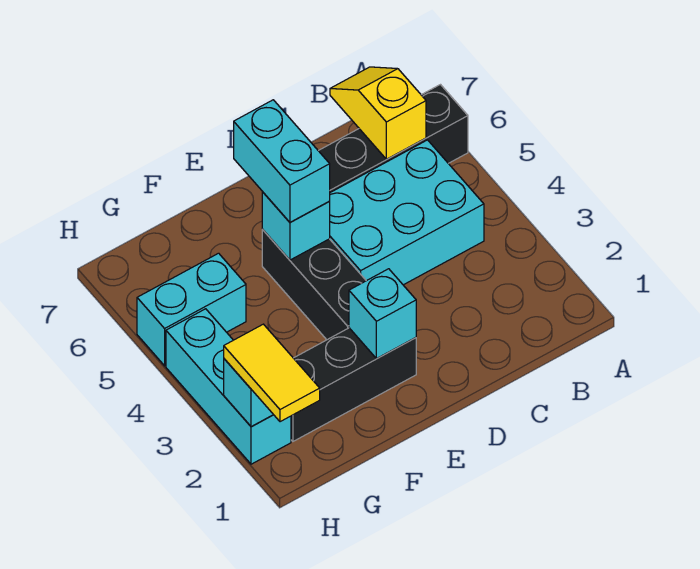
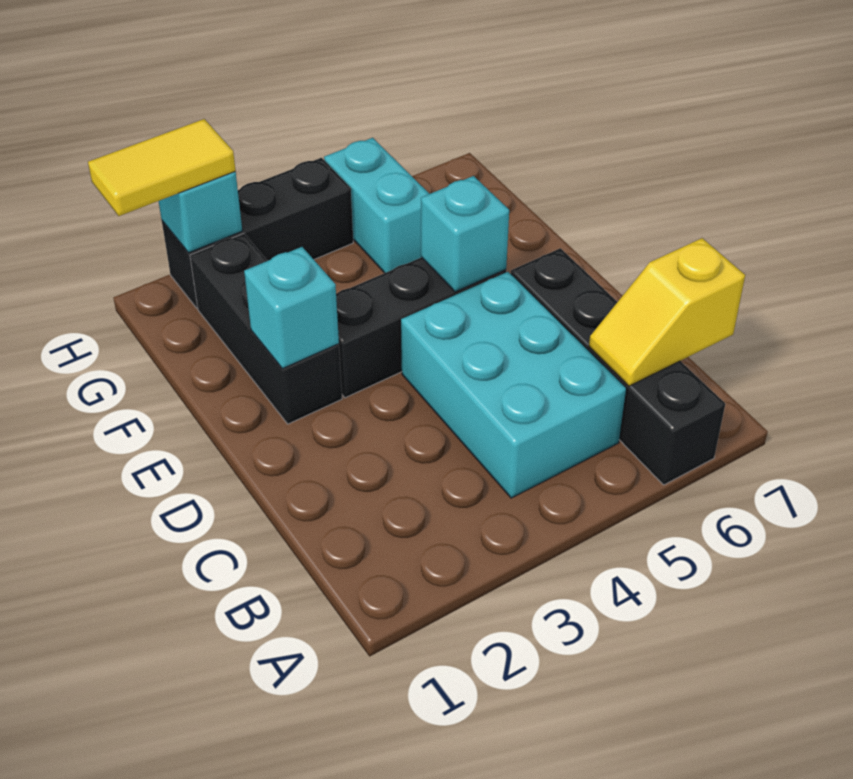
yellow slope B6:B7 level 2 top 6 -> yellow slope B6:B7 level 2 top 7
cyan brick E5:E6 level 3 -> none
cyan brick H2:H4 level 1 -> black brick H2:H4 level 1

